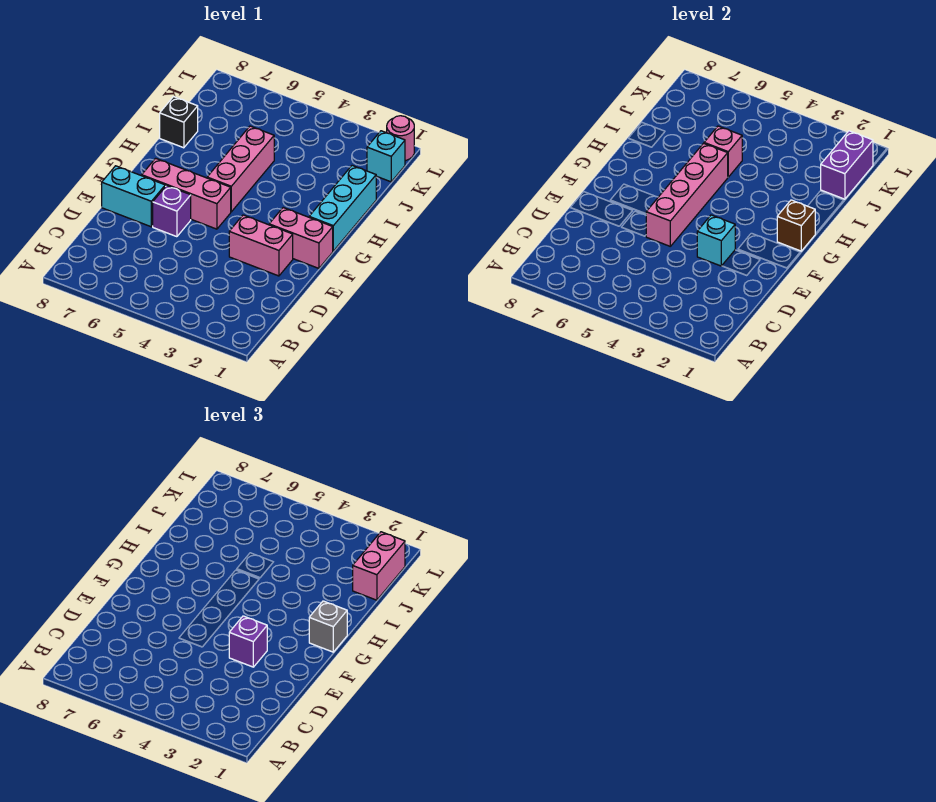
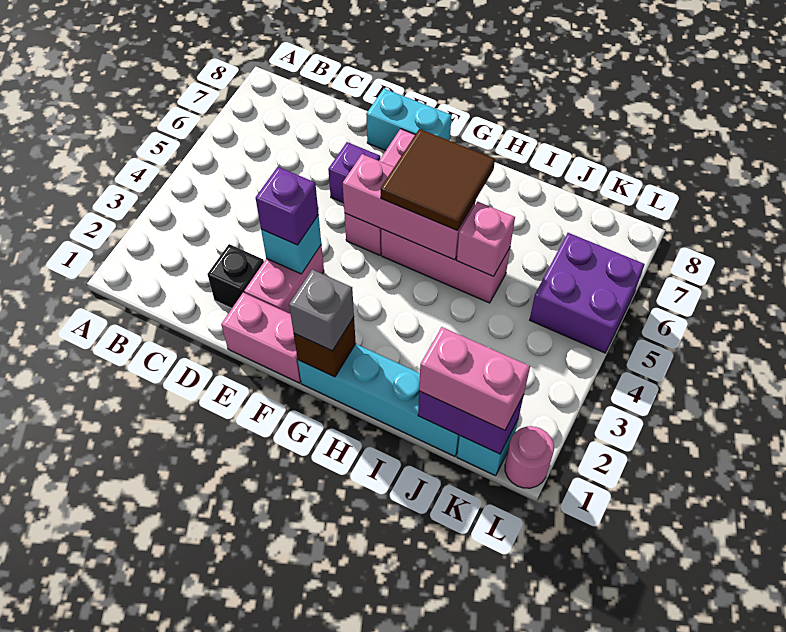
pink brick E5:H5 level 2 -> pink brick F5:H5 level 2
cyan brick E7:E8 level 1 -> cyan brick E8:F8 level 1
pink brick F1:F2 level 1 -> pink brick E1:F1 level 1
cyan brick G1:I1 level 1 -> cyan brick G1:J1 level 1
none -> brown tile G5:H6 level 3
black brick I8 level 1 -> black brick D2 level 1
none -> purple brick K5:L6 level 1

